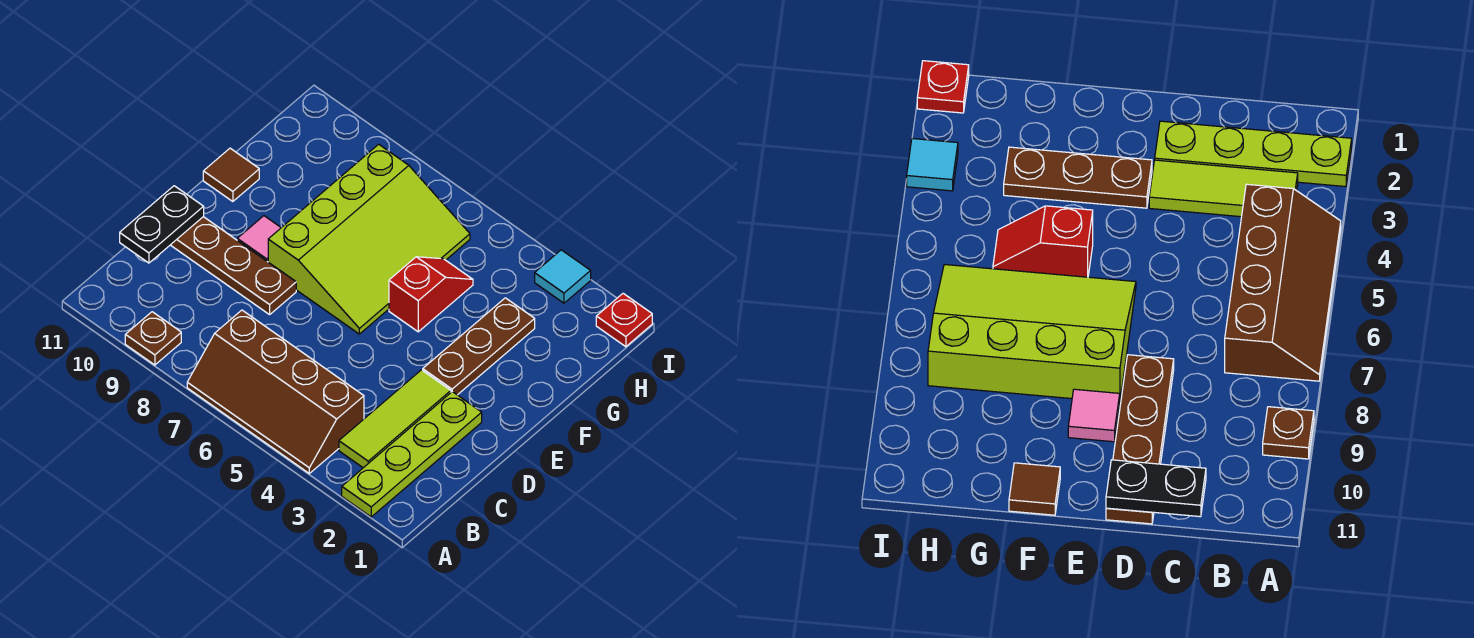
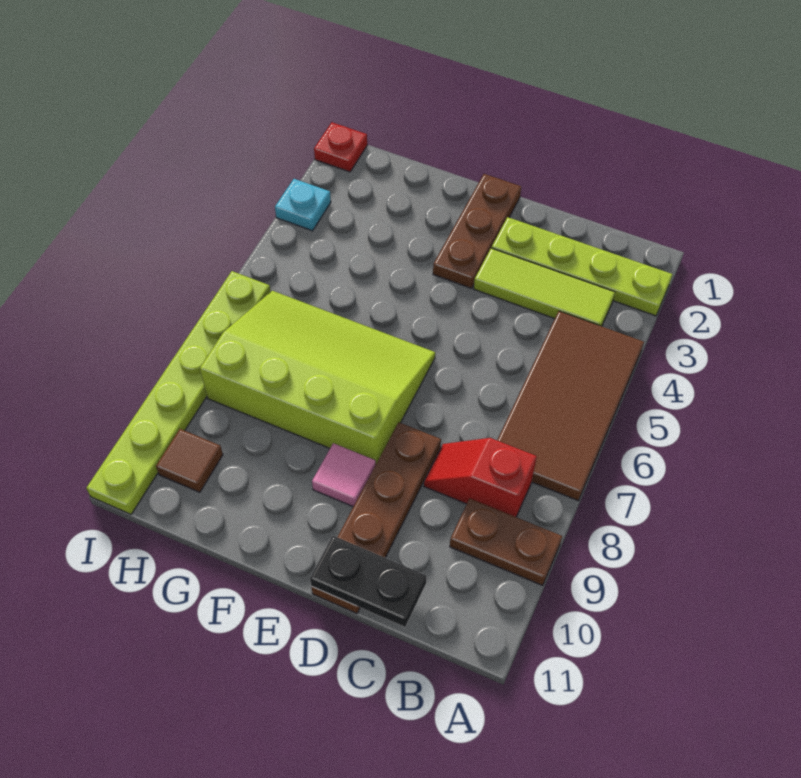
brown slope A4:B7 level 1 top B -> brown tile A4:B7 level 1
brown plate A9 level 1 -> brown plate A9:B9 level 1
brown plate E3:G3 level 1 -> brown plate E1:E3 level 1
red slope F5:G5 level 1 top F -> red slope B8:C8 level 1 top B
brown tile F11 level 1 -> brown tile H10 level 1
cyan tile I3 level 1 -> cyan plate I3 level 1
none -> lime plate I6:I11 level 1

